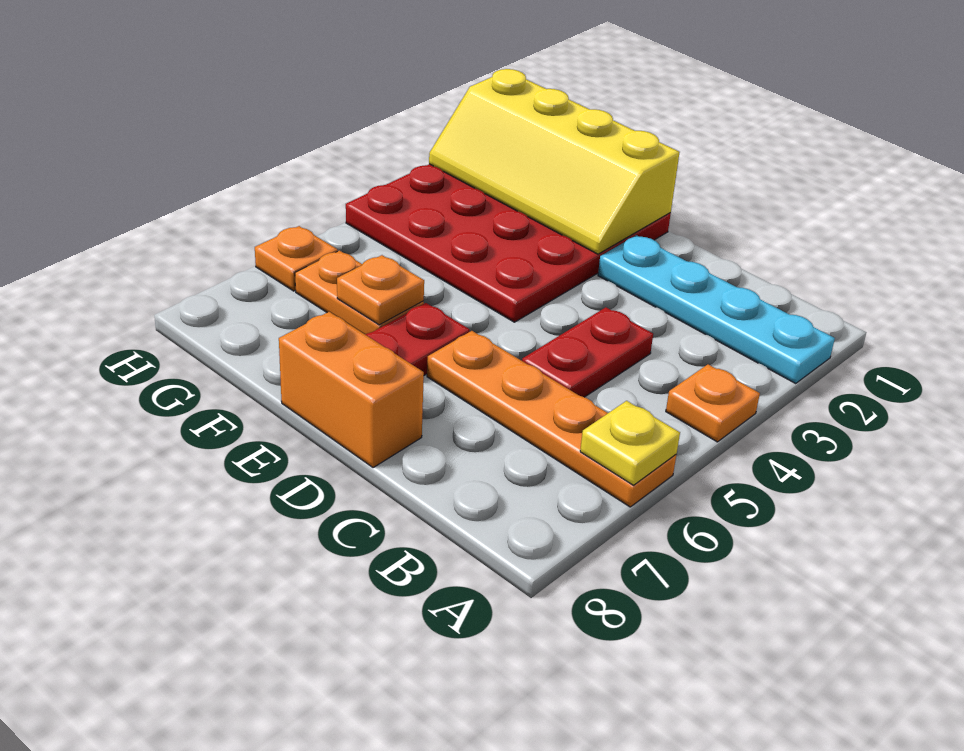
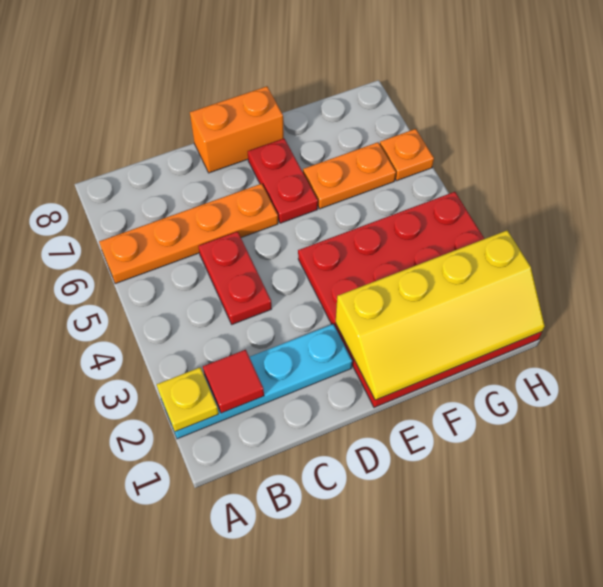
orange plate A4 level 1 -> none
yellow plate A6 level 2 -> yellow plate A2 level 2
none -> red tile B2 level 2
yellow slope E1:H2 level 2 top 1 -> yellow slope E1:H2 level 2 top 2
orange plate F6 level 2 -> none

